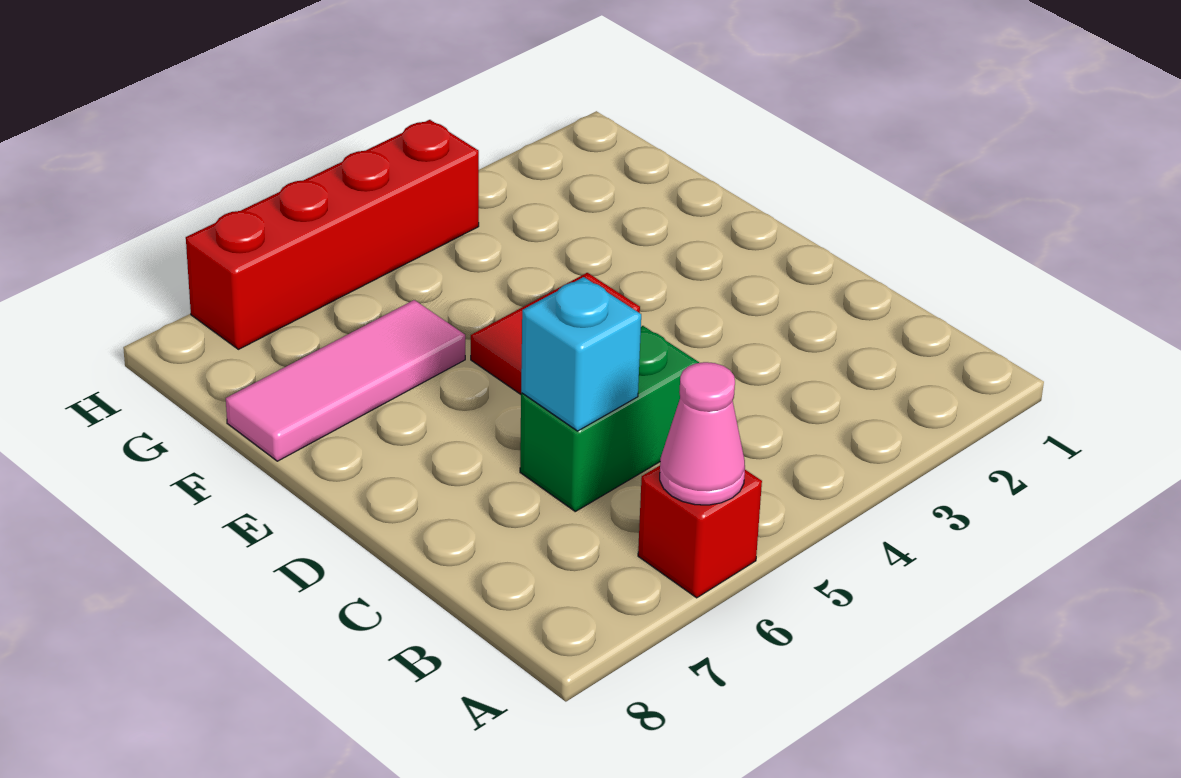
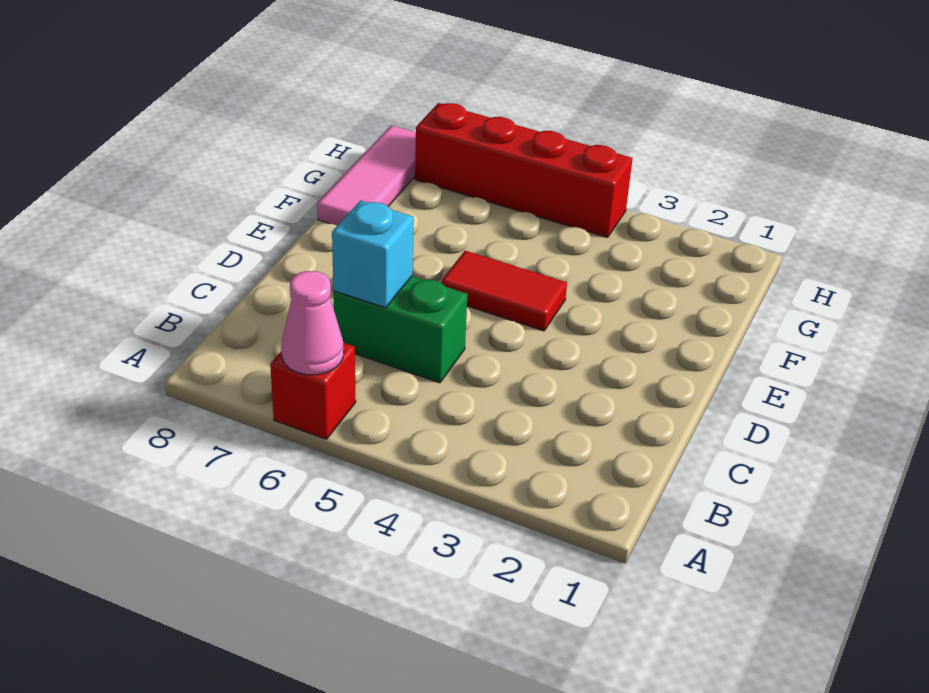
pink tile F6:F8 level 1 -> pink tile F8:H8 level 1

